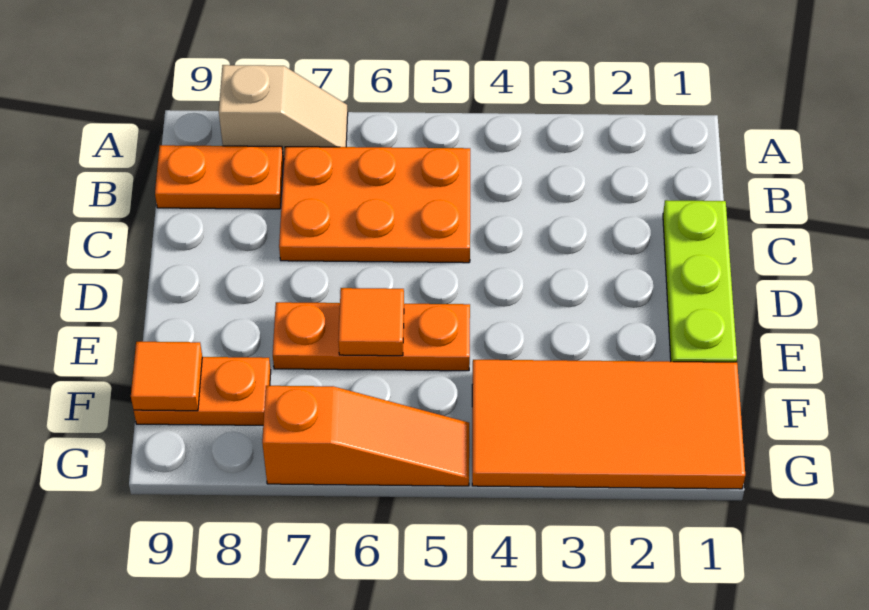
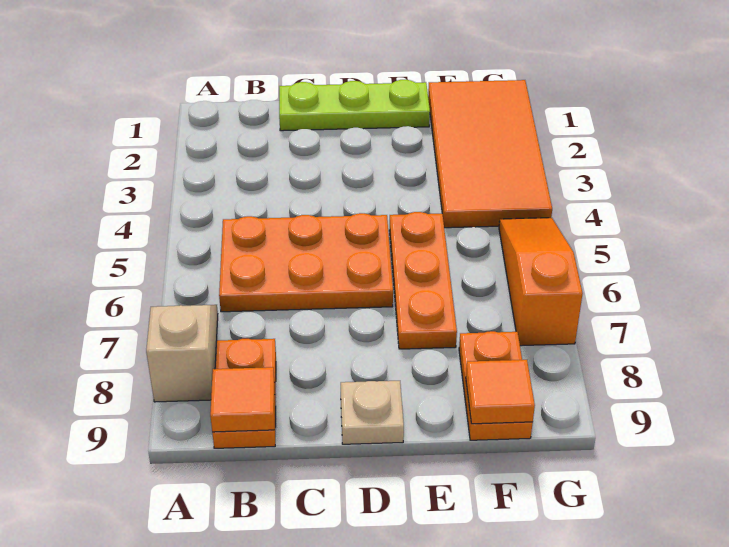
orange plate B5:C7 level 1 -> orange plate B5:D6 level 1
none -> tan plate D9 level 1
orange tile E6 level 2 -> orange tile B9 level 2

